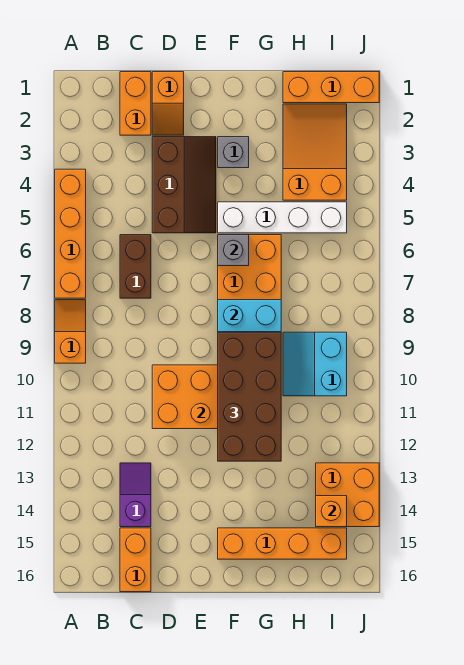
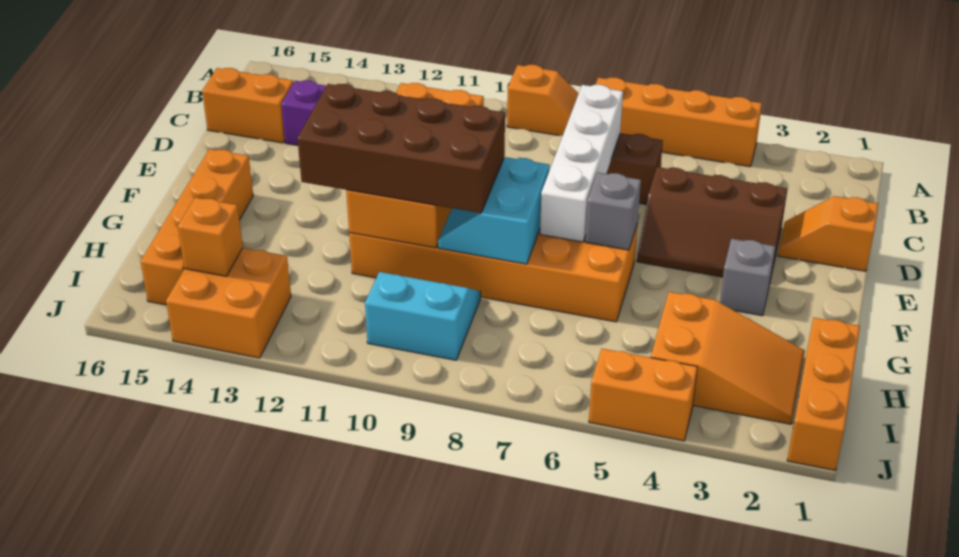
orange brick C1:C2 level 1 -> orange brick J4:J5 level 1
white brick F5:I5 level 1 -> white brick C7:F7 level 2

